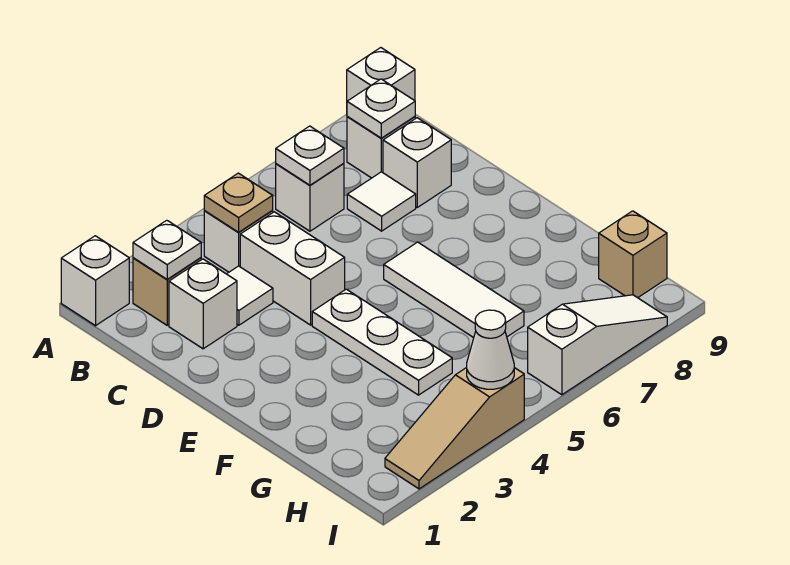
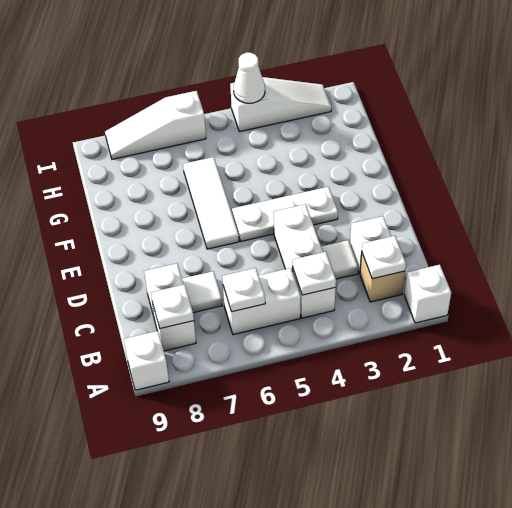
tan plate B4 level 2 -> white plate B4 level 2
white brick B6 level 1 -> white brick B5:B6 level 1
white plate E4:G4 level 1 -> white plate E3:E5 level 1
tan brick H9 level 1 -> none
tan slope I2:I4 level 1 top 4 -> white slope I2:I4 level 1 top 4

